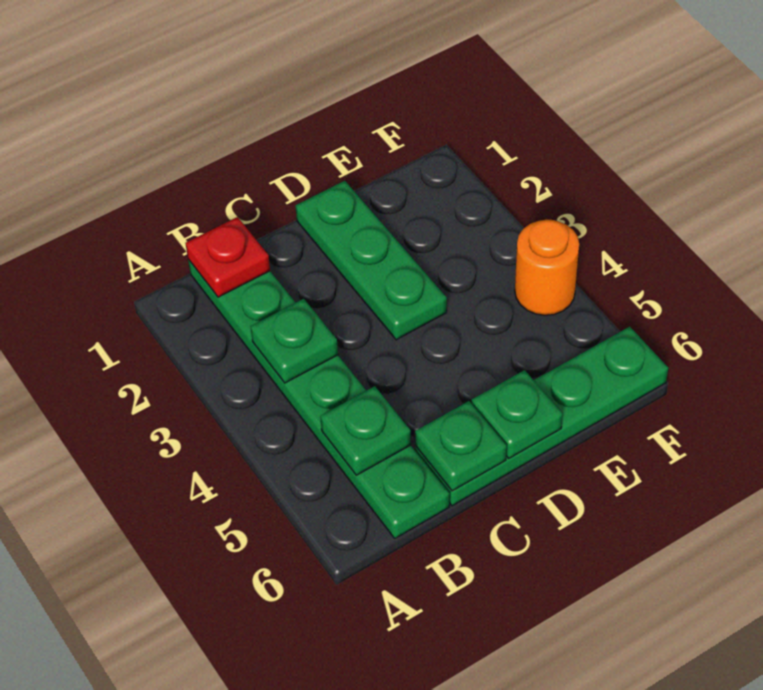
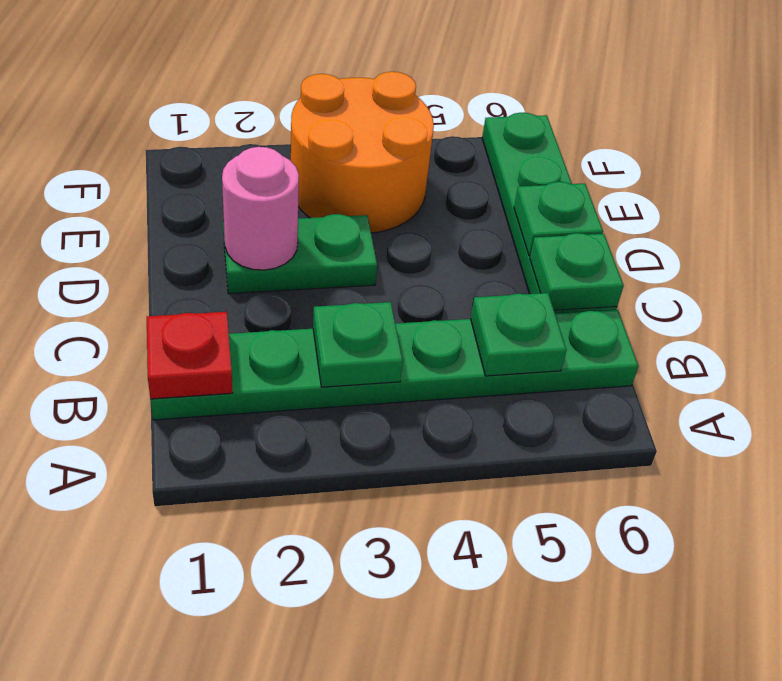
green plate D1:D3 level 1 -> green plate D2:D3 level 1
none -> pink round brick D2 level 2
orange round brick F4 level 1 -> orange round brick E3:F4 level 1

